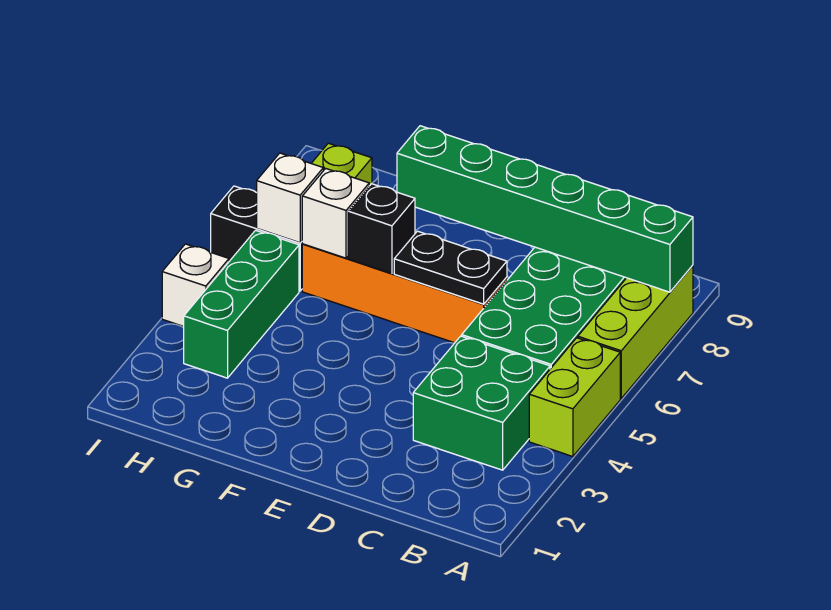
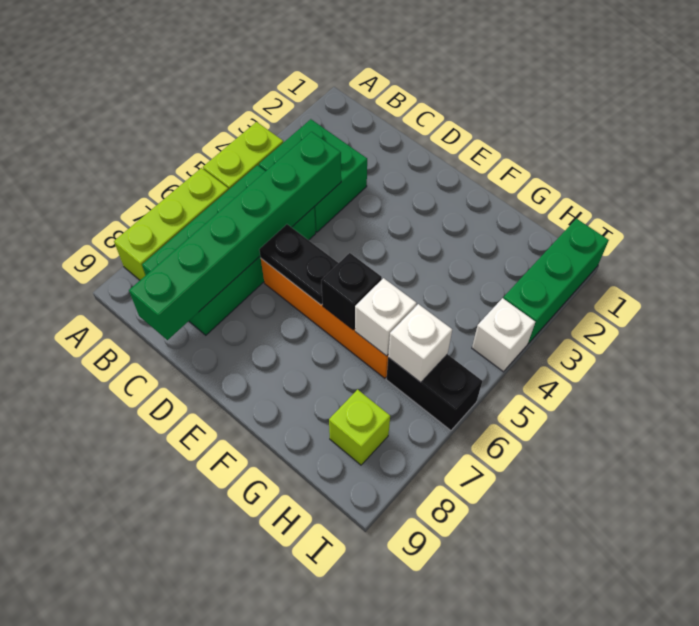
green brick A8:F8 level 2 -> green brick C4:C9 level 2
green brick H3:H5 level 1 -> green brick I1:I3 level 1

